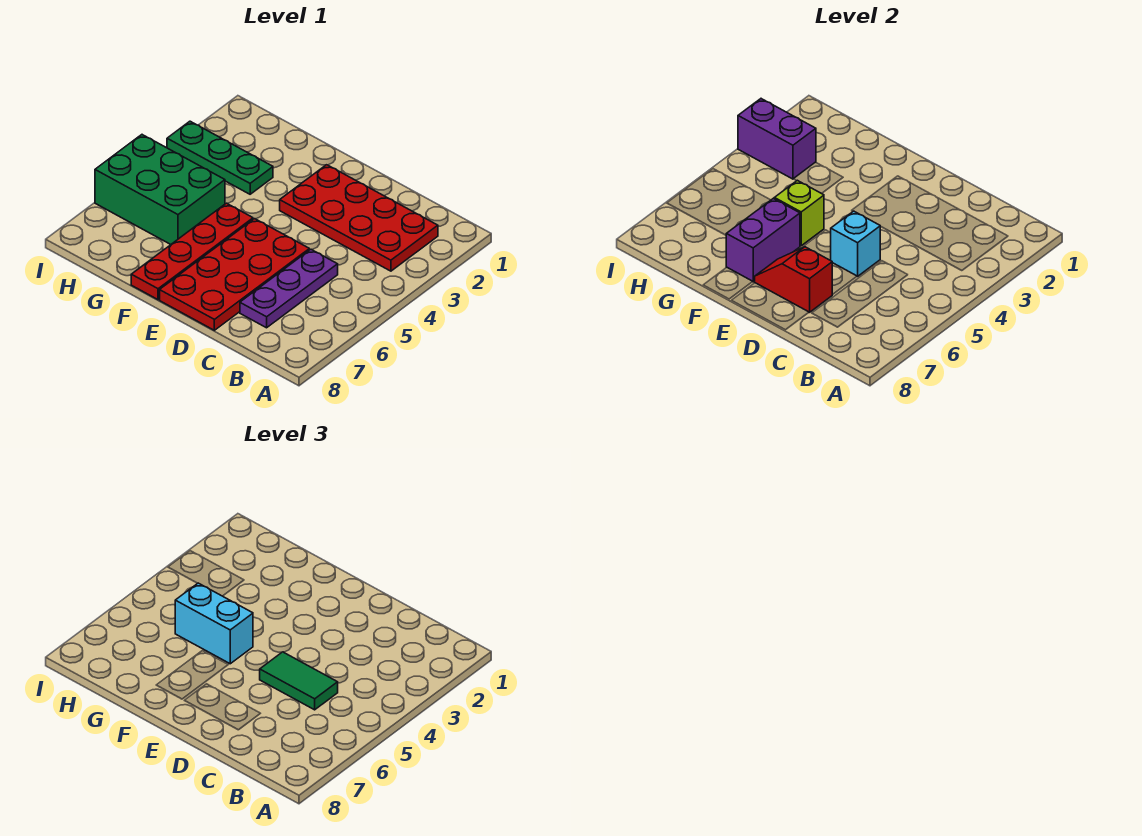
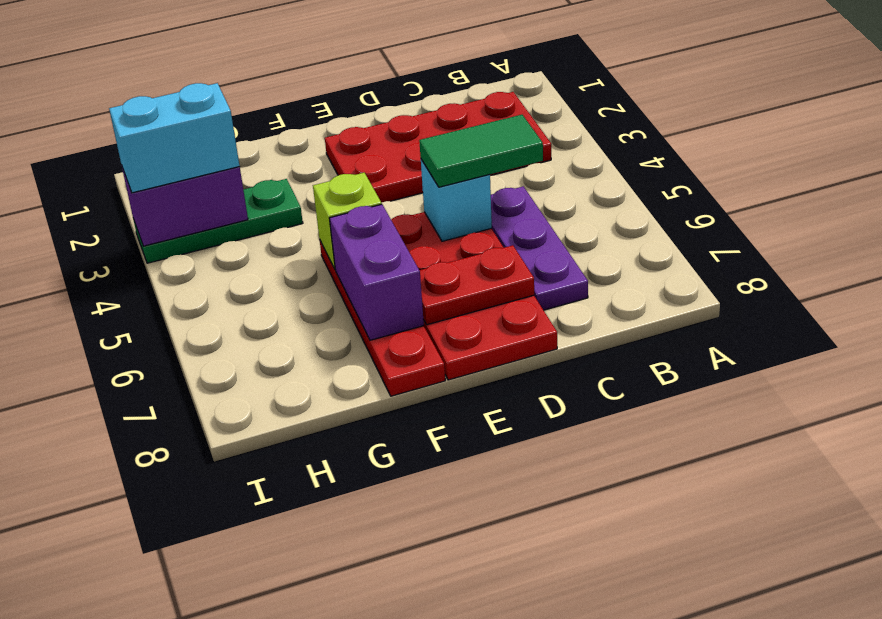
red slope D7:E7 level 2 top D -> red plate D7:E7 level 2
cyan brick F5:G5 level 3 -> cyan brick H3:I3 level 3
green brick G5:I6 level 1 -> none

